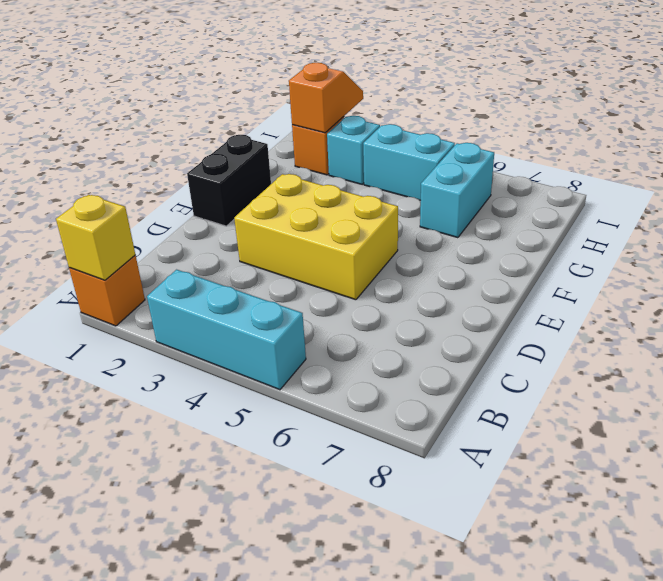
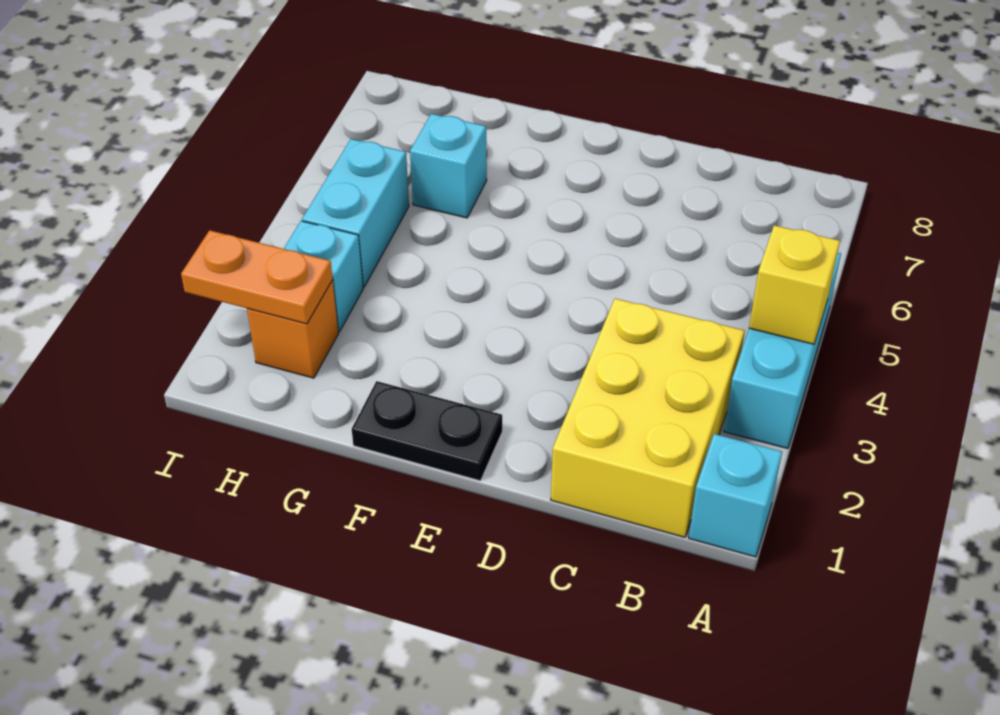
orange brick A1 level 1 -> cyan brick A1 level 1
yellow brick A1 level 2 -> yellow brick A4 level 2
yellow brick D3:E5 level 1 -> yellow brick B1:C3 level 1
black brick E1:F1 level 1 -> black plate E1:F1 level 1
cyan brick G6:H6 level 1 -> cyan brick G6 level 1
orange slope H2:I2 level 2 top H -> orange plate H2:I2 level 2

